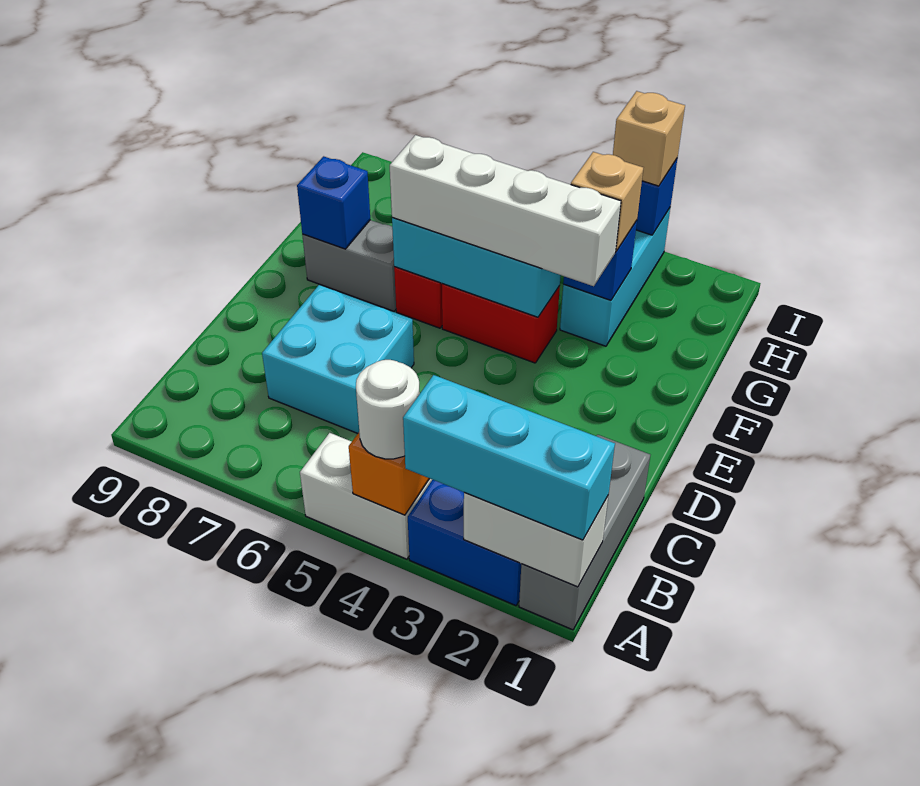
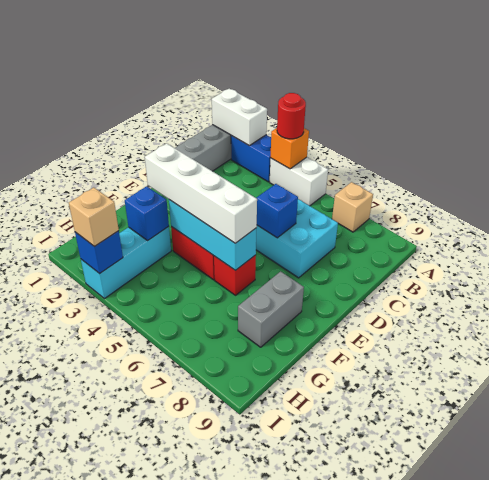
cyan brick A1:A3 level 3 -> none
white round brick A4 level 3 -> red round brick A4 level 3
grey brick F7:F8 level 1 -> grey brick F8:G8 level 1
blue brick F8 level 2 -> blue brick D6 level 2
tan brick G3 level 3 -> tan brick A7 level 1

